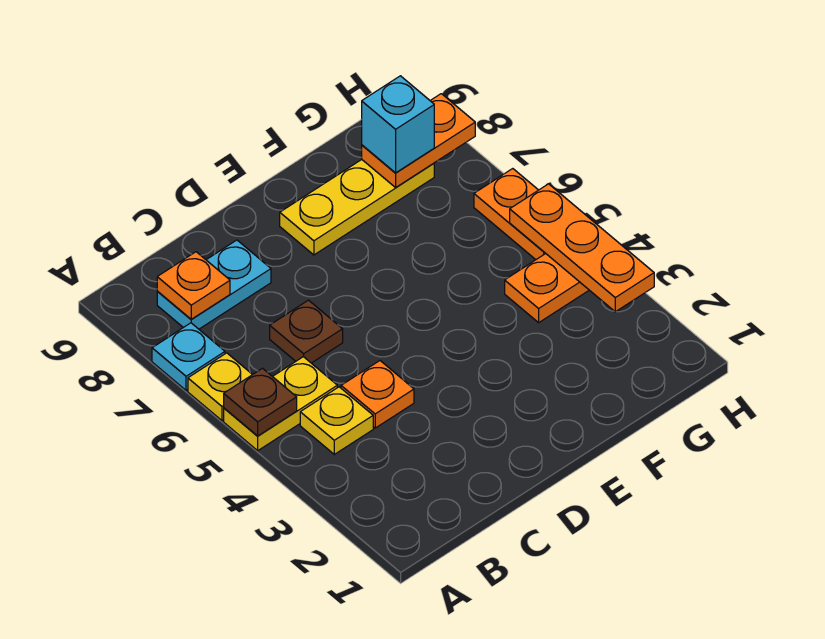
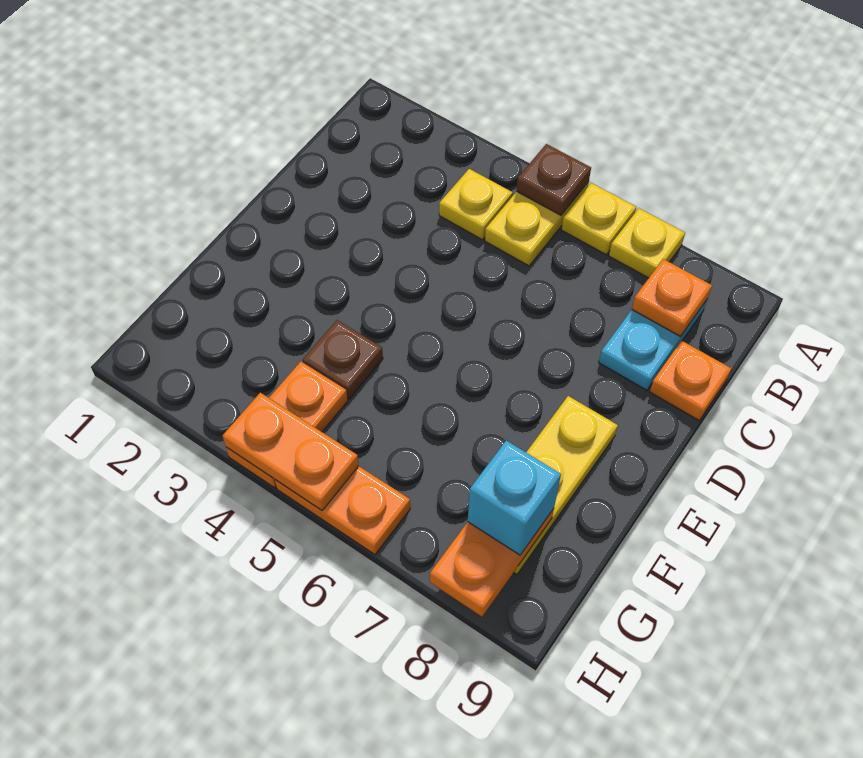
cyan plate A7 level 1 -> yellow plate A7 level 1
orange plate C4 level 1 -> orange plate C9 level 1
brown plate C6 level 1 -> brown plate F4 level 1
orange plate H3:H5 level 2 -> orange plate H4:H5 level 2

